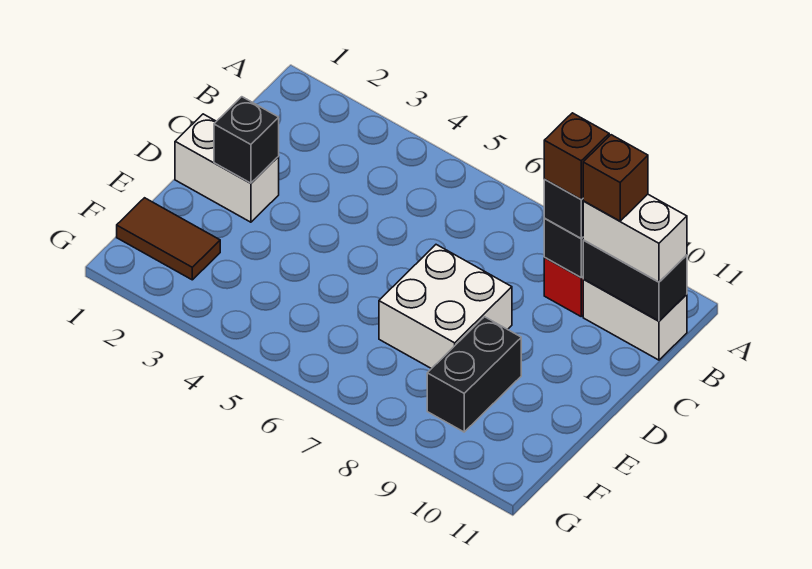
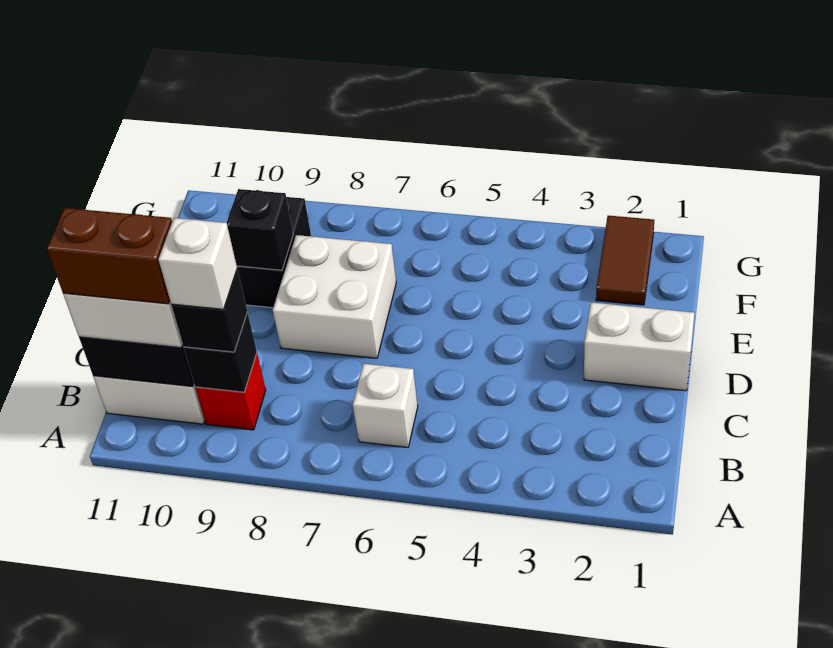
none -> white brick B6 level 1
brown brick B9 level 4 -> white brick B9 level 4
brown brick B10 level 4 -> brown brick B10:B11 level 4
black brick D2 level 2 -> black brick E9 level 2
brown tile F1:F2 level 1 -> brown tile F2:G2 level 1

